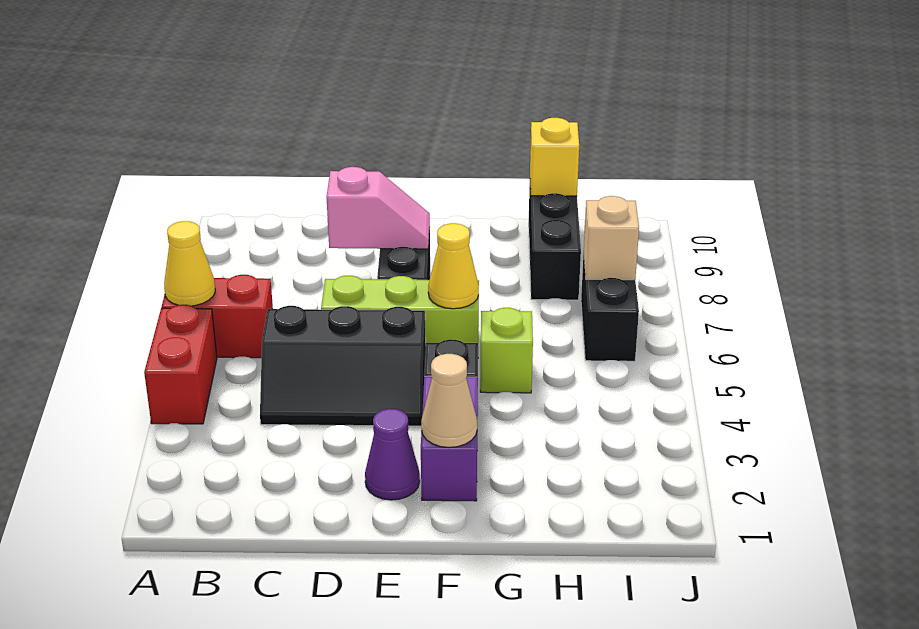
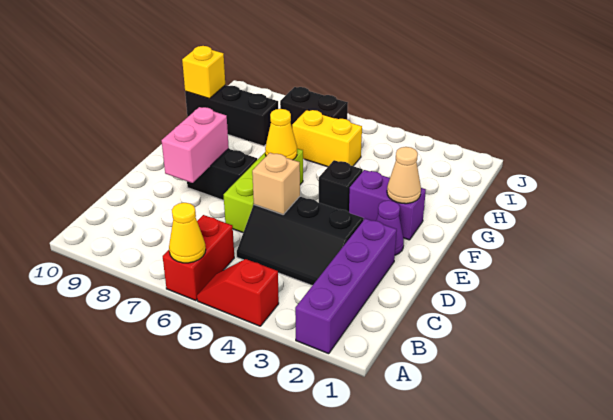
none -> purple brick A2:D2 level 1
red brick A4:A5 level 1 -> red slope A4:A5 level 1 top 4
black slope C4:E5 level 1 top 5 -> black slope C3:D5 level 1 top D
pink slope D8:E8 level 2 top D -> pink brick D8:E8 level 2
lime brick G5 level 1 -> none
none -> yellow brick H5:H6 level 1
tan brick I7 level 2 -> tan brick D5 level 2

